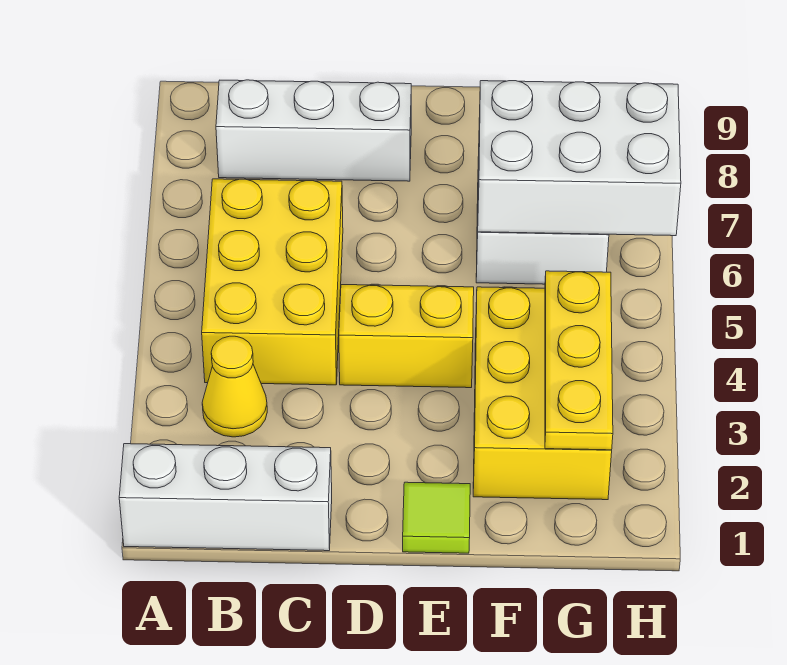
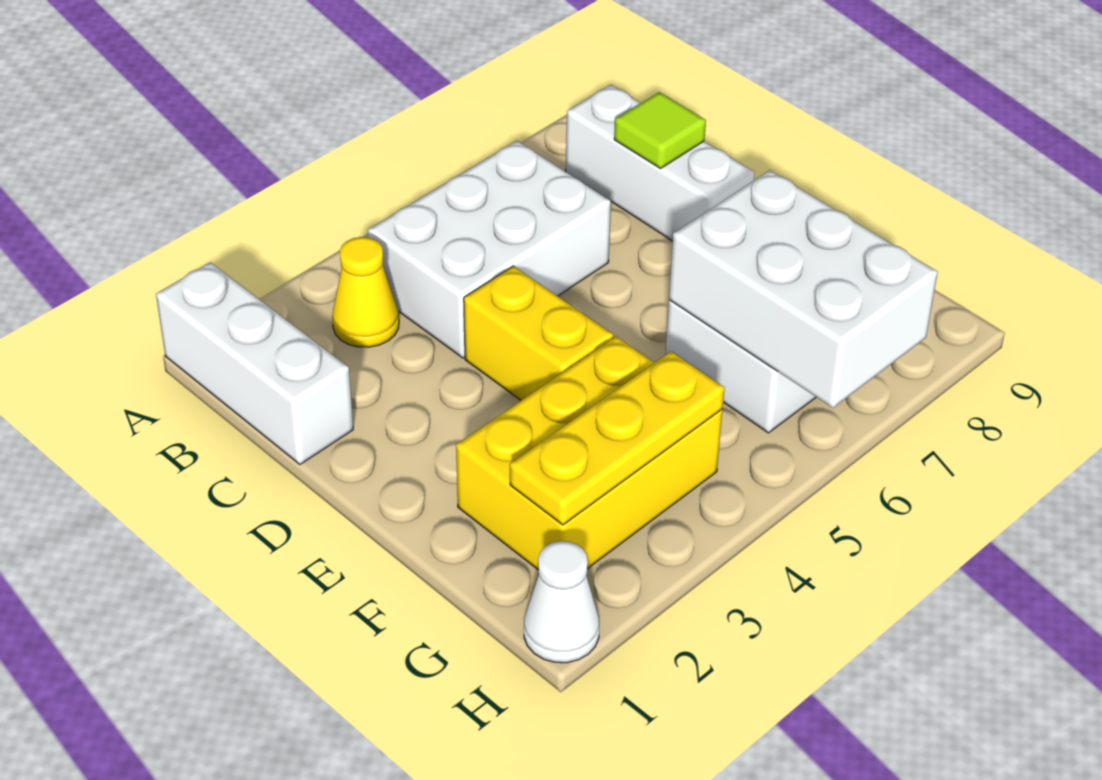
yellow brick B4:C6 level 1 -> white brick B4:C6 level 1
lime tile E1 level 1 -> lime tile C8 level 2
none -> white cone H1 level 1

